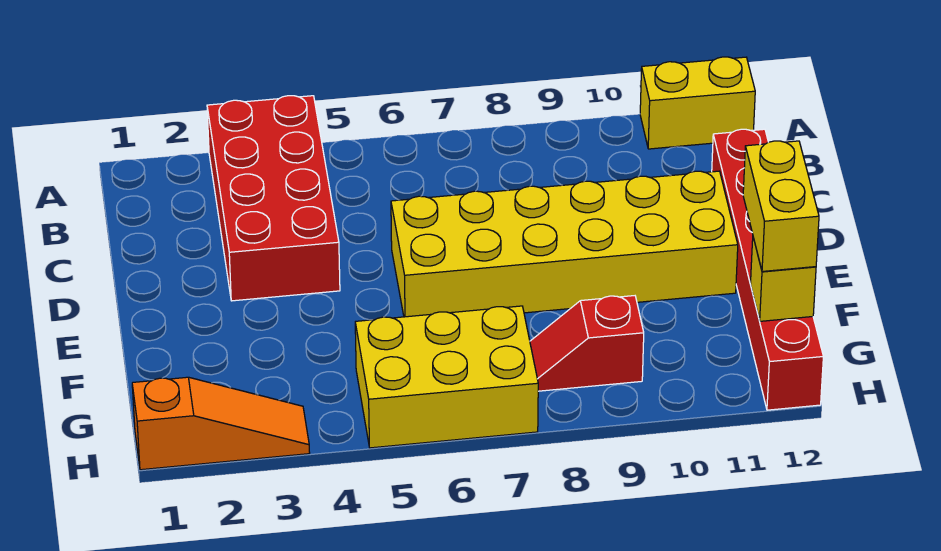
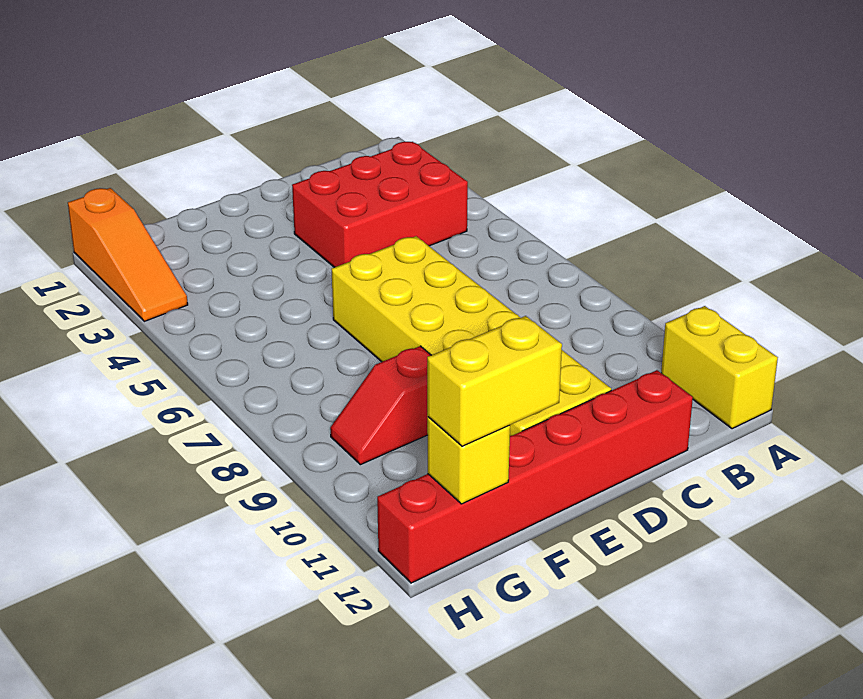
red brick A3:D4 level 1 -> red brick B3:D4 level 1
yellow brick G5:H7 level 1 -> none
red slope G8:G9 level 1 top 9 -> red slope F9:G9 level 1 top F

